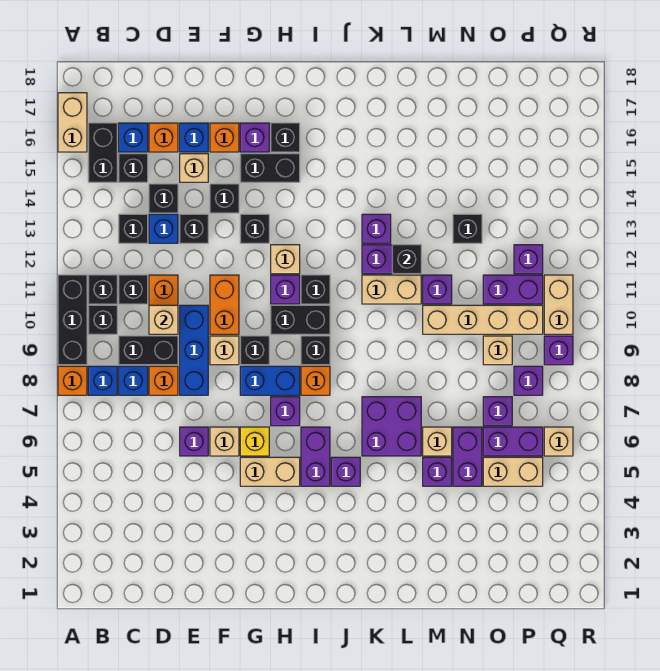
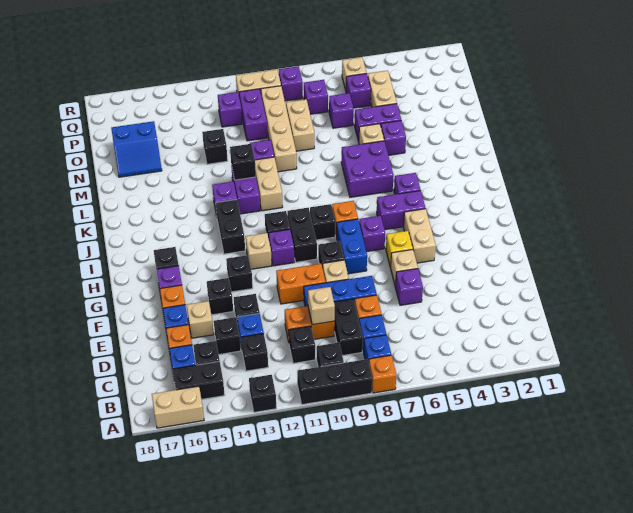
black brick B11 level 1 -> black brick A13 level 1
black brick G15:H15 level 1 -> black brick I13:J13 level 1
none -> blue slope N16:O17 level 1 top O
purple brick O6:P6 level 1 -> purple brick P6 level 1
tan brick O9 level 1 -> tan brick N9:O9 level 1

